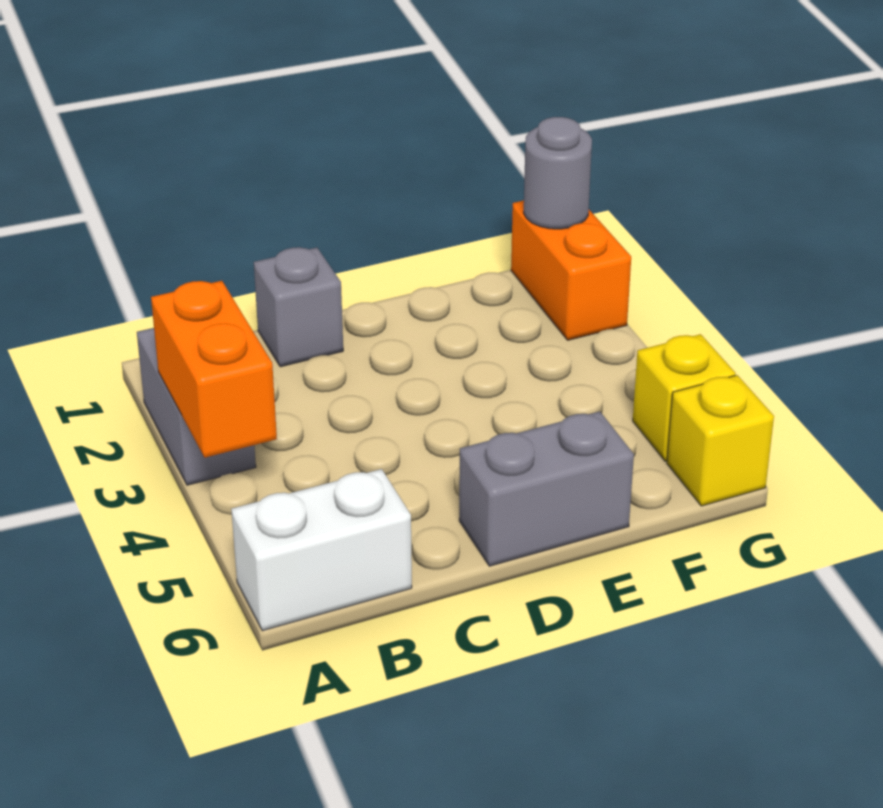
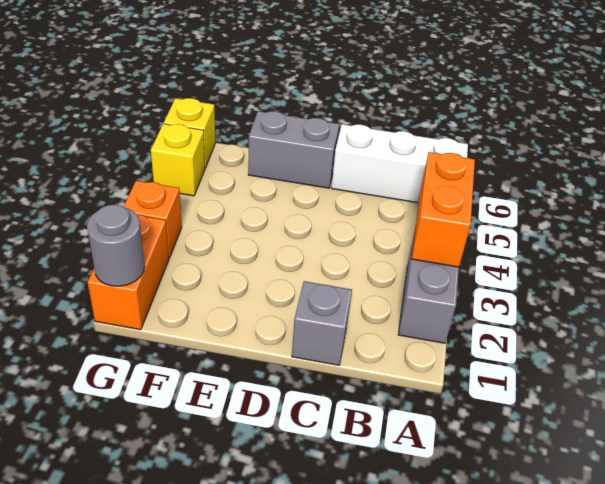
white brick A6:B6 level 1 -> white brick A6:C6 level 1
none -> orange brick G3 level 1

